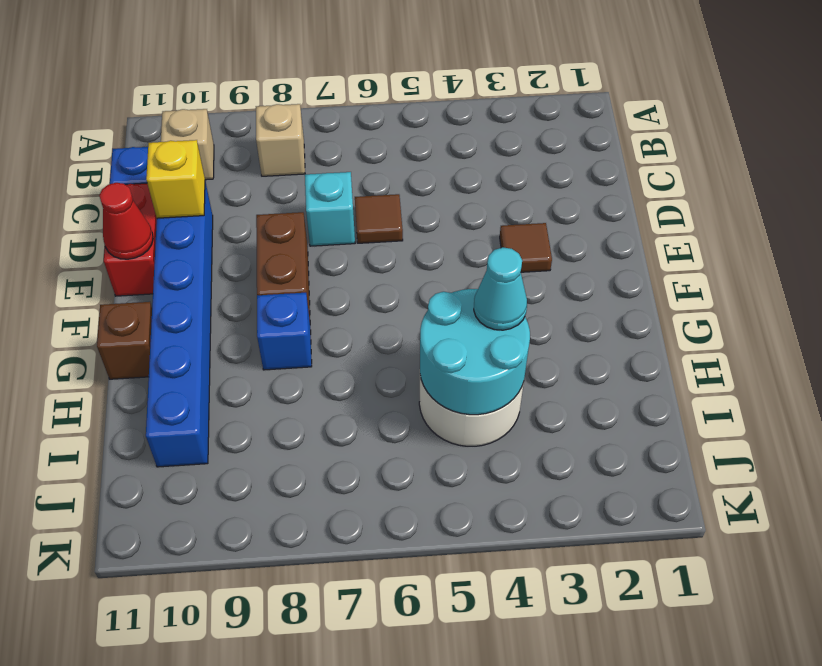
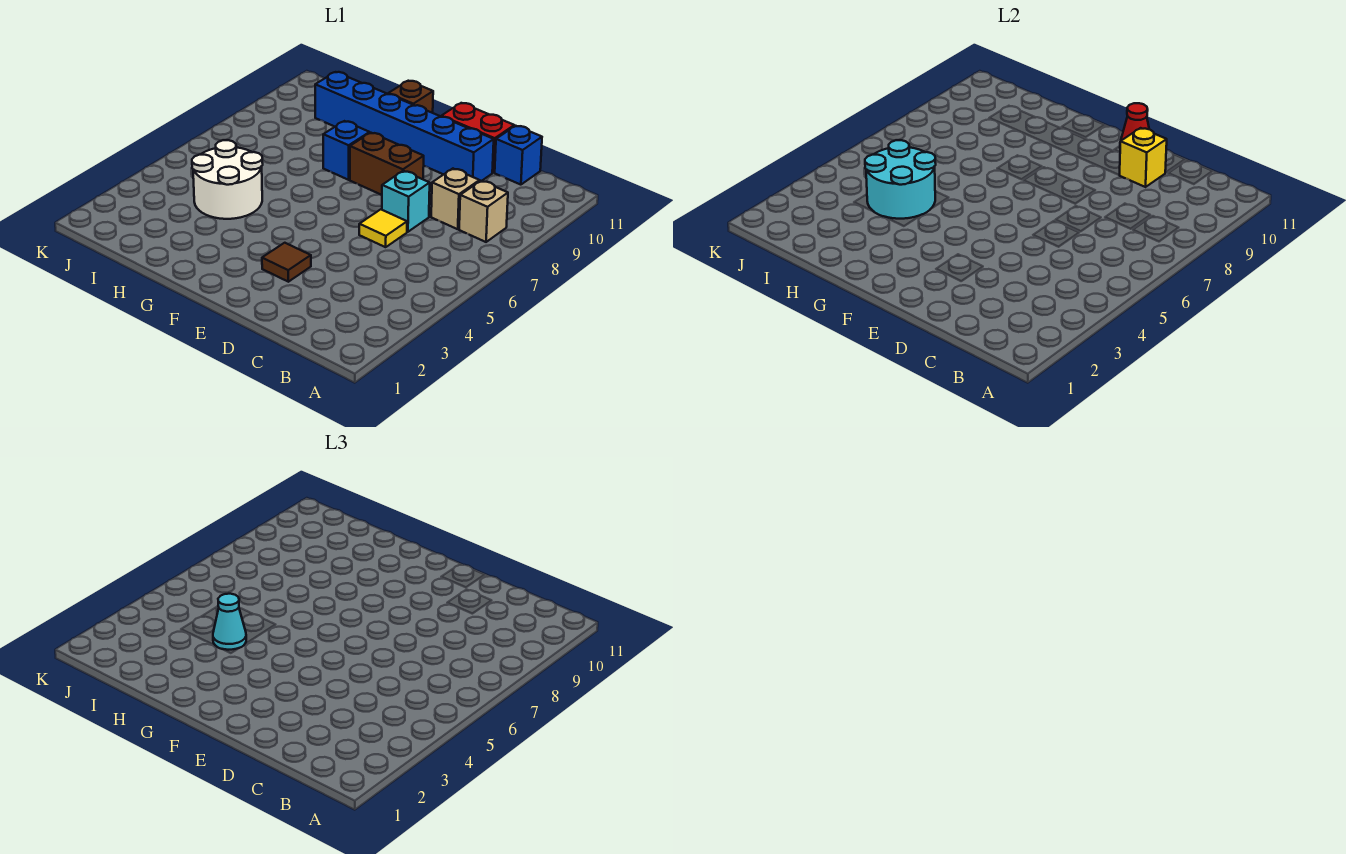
tan brick B10 level 1 -> tan brick C8 level 1
brown tile D6 level 1 -> yellow tile D6 level 1

